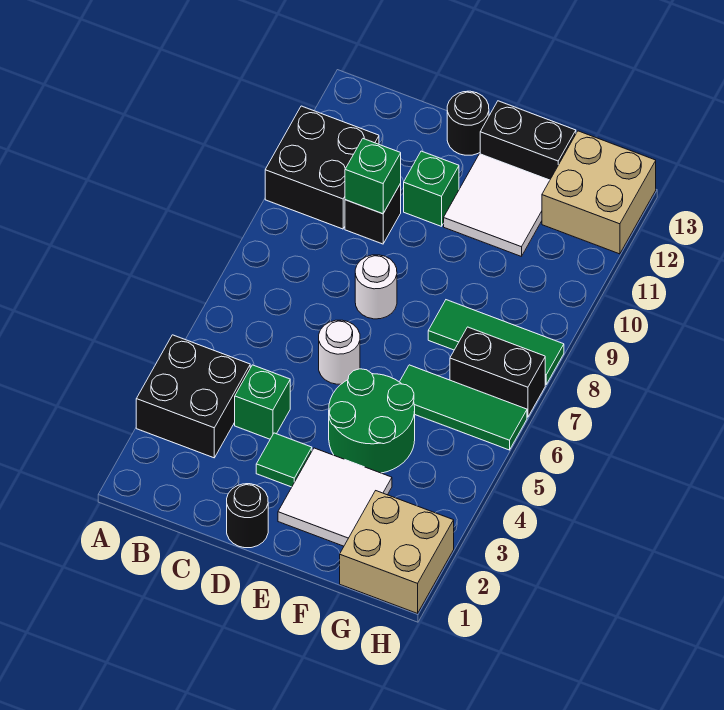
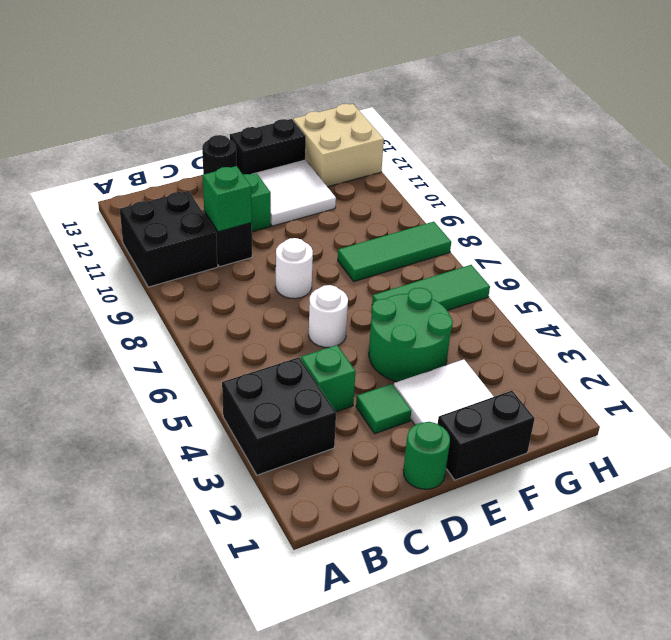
black round brick D1 level 1 -> green round brick D1 level 1
tan brick G1:H2 level 1 -> none
black brick G7:H7 level 1 -> black brick E1:F1 level 1

